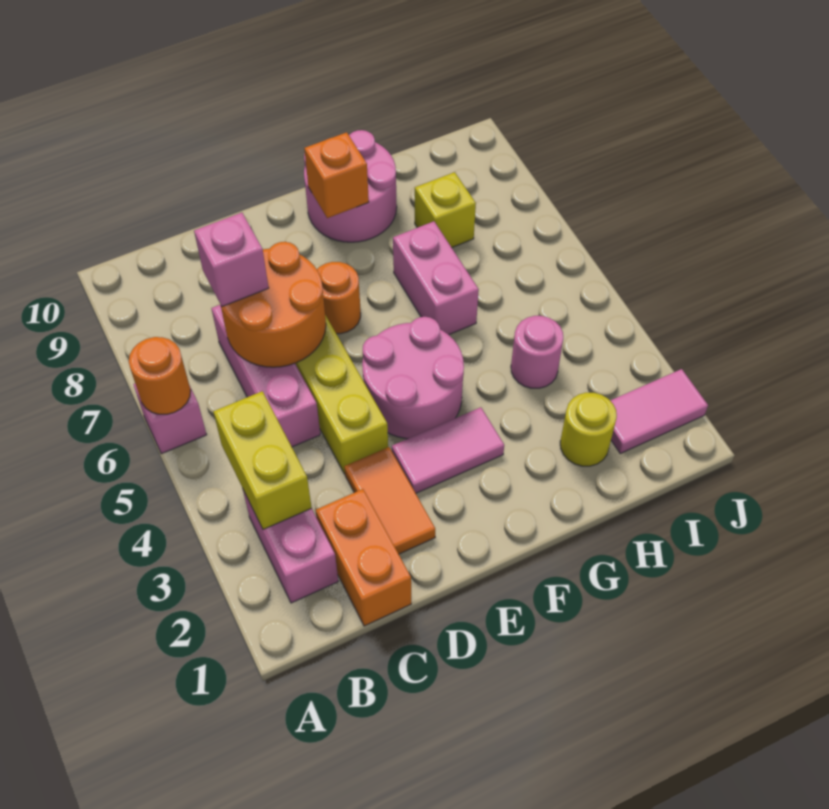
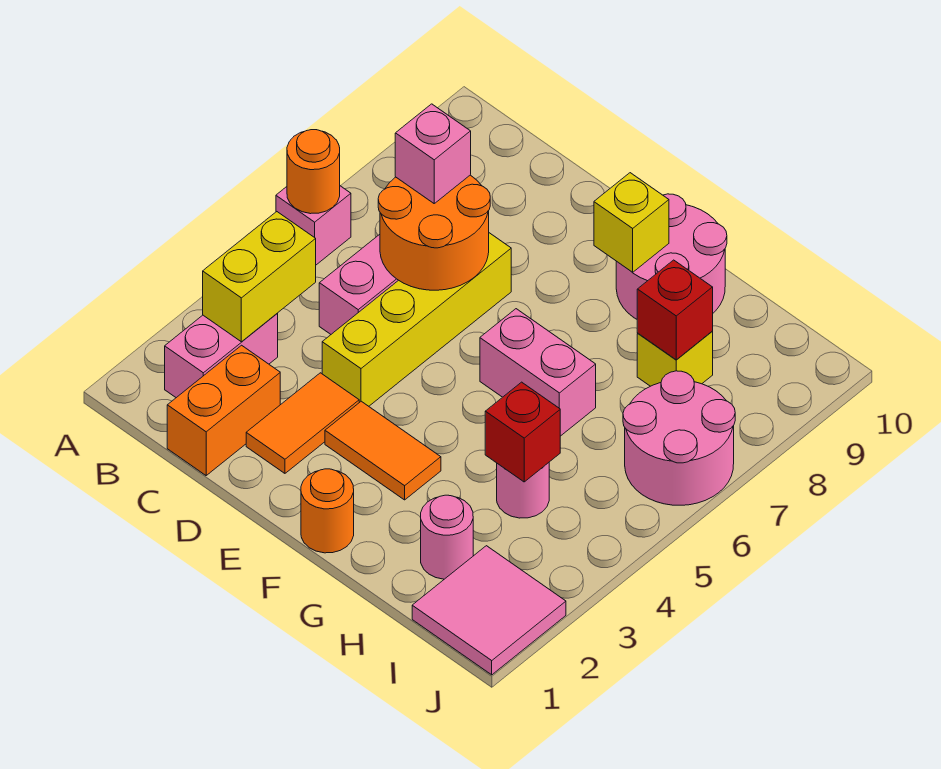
pink tile E3:F3 level 1 -> orange tile E3:F3 level 1
pink round brick E4:F5 level 1 -> pink round brick I6:J7 level 1
orange round brick E7 level 1 -> orange round brick F1 level 1
orange brick F9 level 2 -> yellow brick F9 level 2
pink brick G6:G7 level 1 -> pink brick F6:G6 level 1
yellow round brick H2 level 1 -> pink round brick H2 level 1
none -> red brick H4 level 2
none -> red brick H8 level 2
pink tile I2:J2 level 1 -> pink tile I1:J2 level 1

